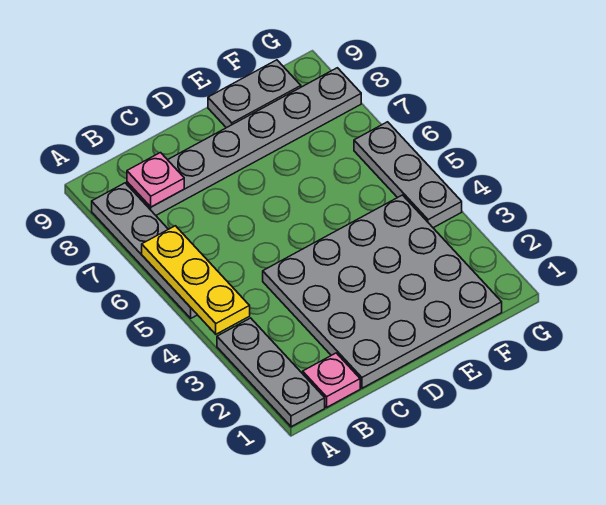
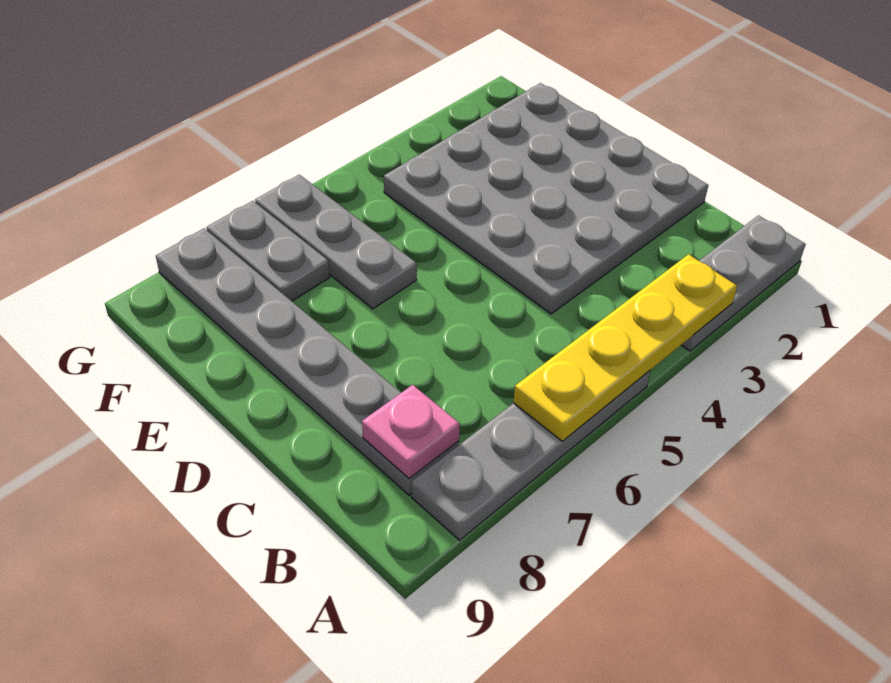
yellow plate A4:A6 level 2 -> yellow plate A3:A6 level 2
pink plate B1 level 1 -> none
grey plate E9:F9 level 1 -> grey plate F7:G7 level 1
grey plate G4:G6 level 1 -> grey plate E6:G6 level 1

